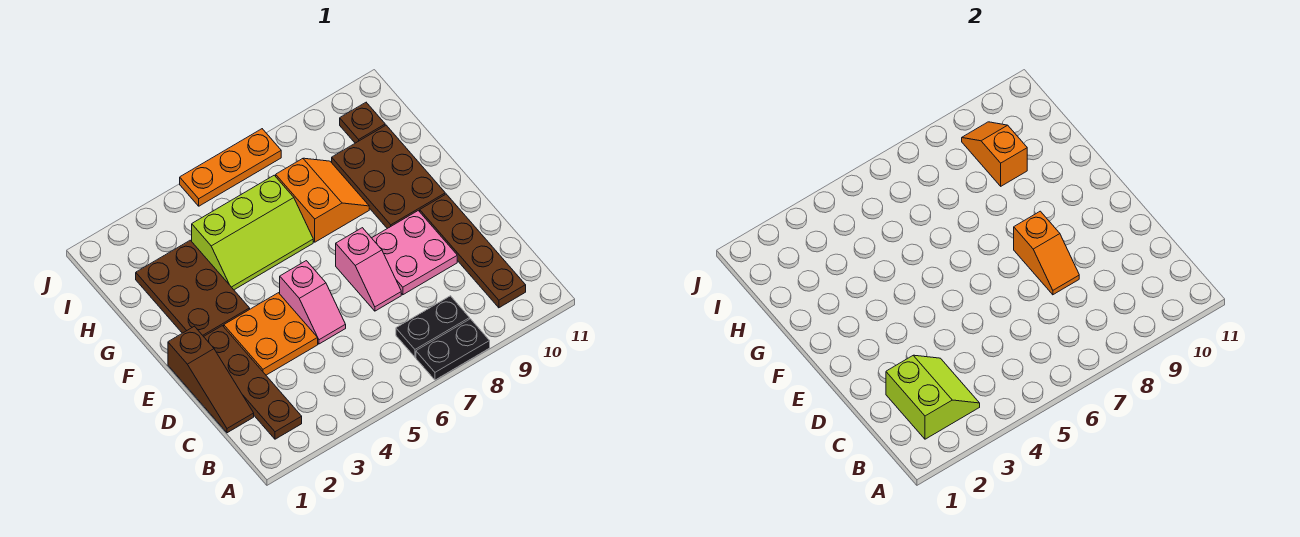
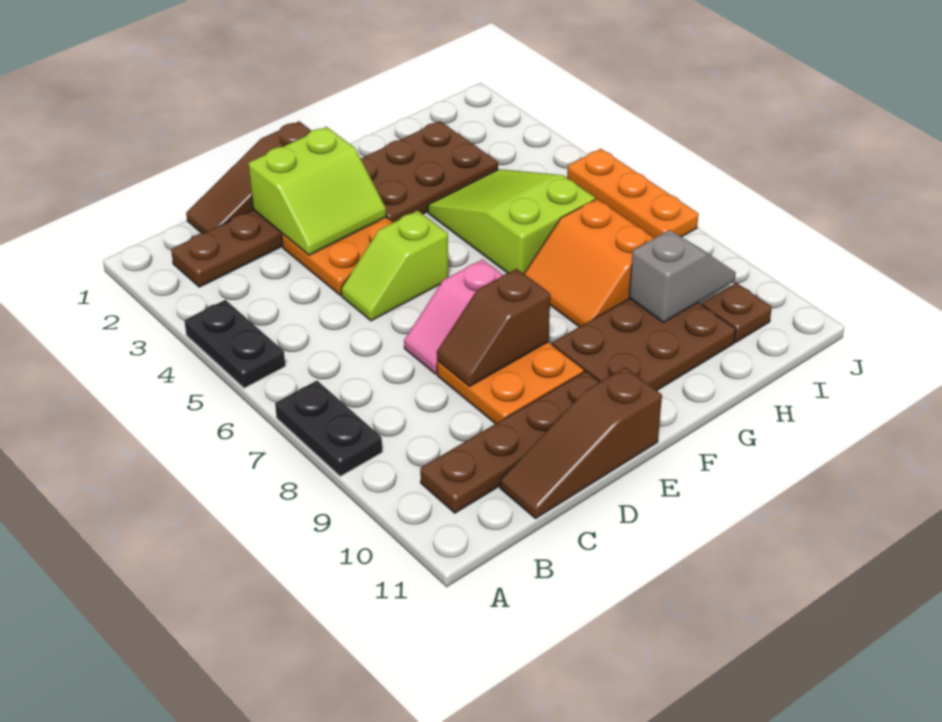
lime slope B2:C3 level 2 top 2 -> lime slope D2:E3 level 2 top 2
black plate B7:B8 level 1 -> black plate A4:A5 level 1
none -> brown slope C11:E11 level 1 top E
pink slope D5:E5 level 1 top E -> lime slope D5:E5 level 1 top E
pink plate D8:E9 level 1 -> orange plate D8:E9 level 1
orange slope D8:E8 level 2 top E -> brown slope D8:E8 level 2 top E
lime slope G4:H6 level 1 top H -> lime slope G4:H6 level 1 top 6
orange slope G7:H8 level 1 top 7 -> orange slope G7:H8 level 1 top H
orange slope H9:I9 level 2 top H -> grey slope H9:I9 level 2 top H

